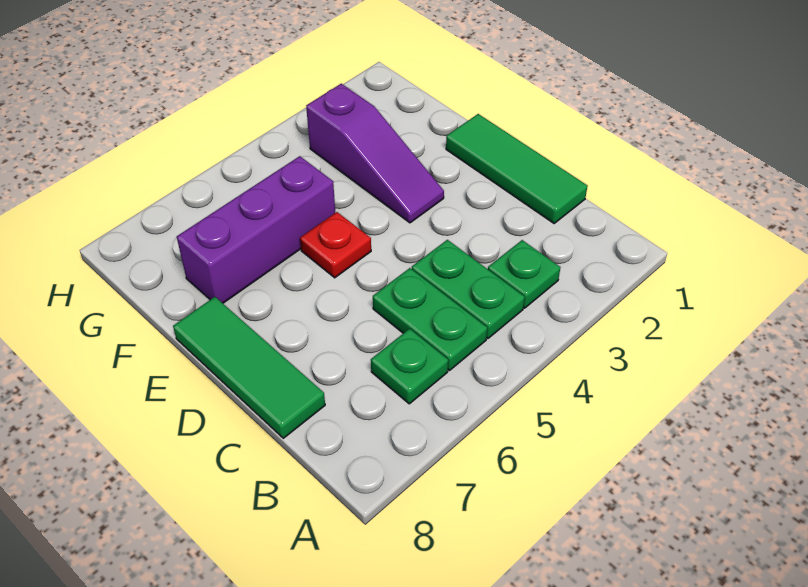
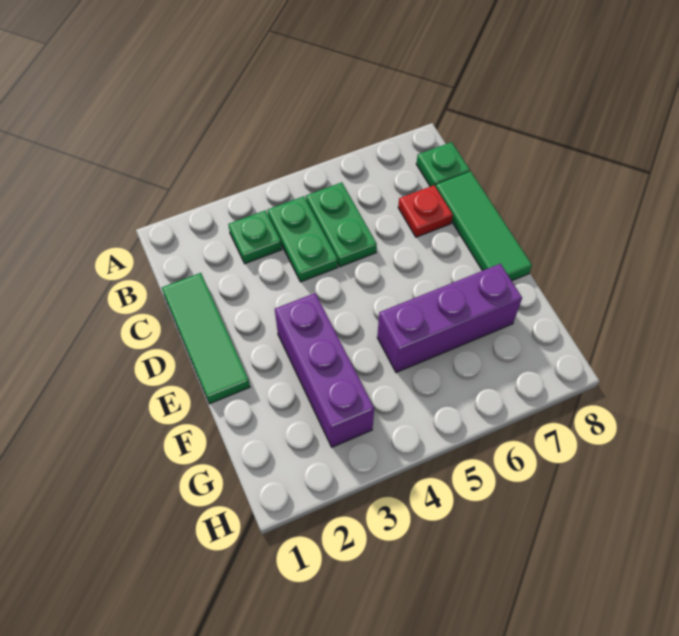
green plate B6 level 1 -> green plate B8 level 1
purple slope E3:G3 level 1 top G -> purple brick E3:G3 level 1
red plate E5 level 1 -> red plate C7 level 1

